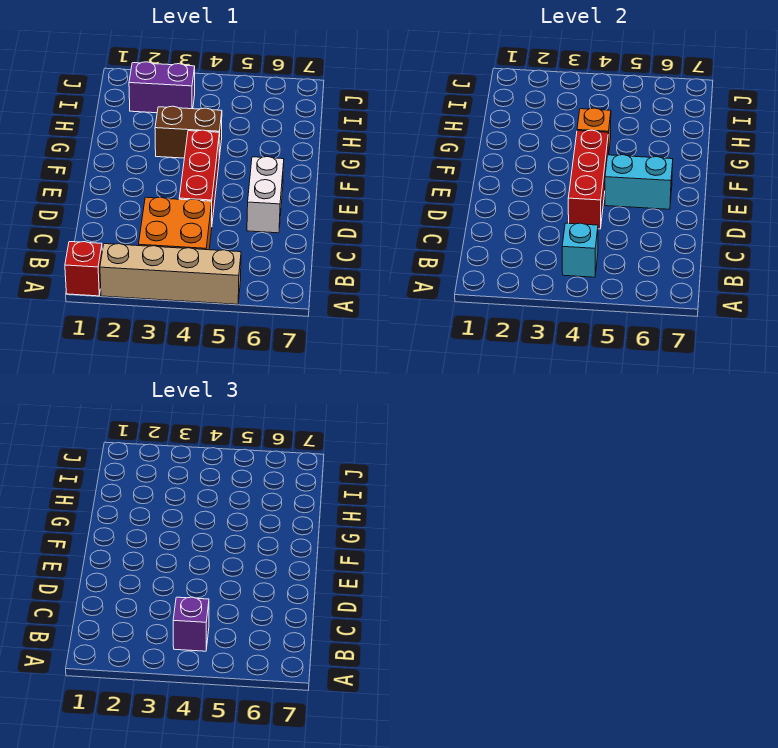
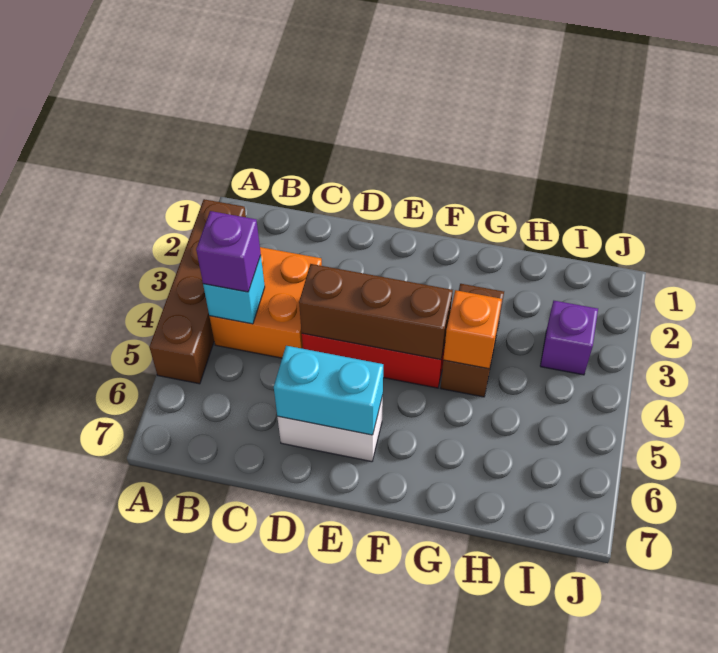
red brick A1 level 1 -> none
tan brick A2:A5 level 1 -> brown brick A2:A5 level 1
red brick D4:F4 level 2 -> brown brick D4:F4 level 2
cyan brick E5:E6 level 2 -> cyan brick D6:E6 level 2
purple brick I2:I3 level 1 -> purple brick I3 level 1

